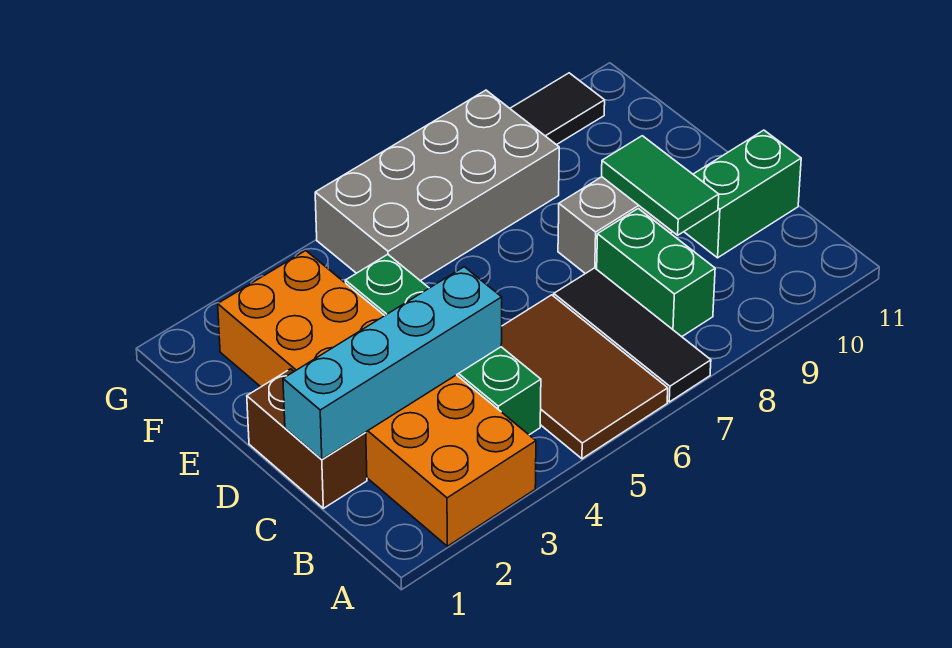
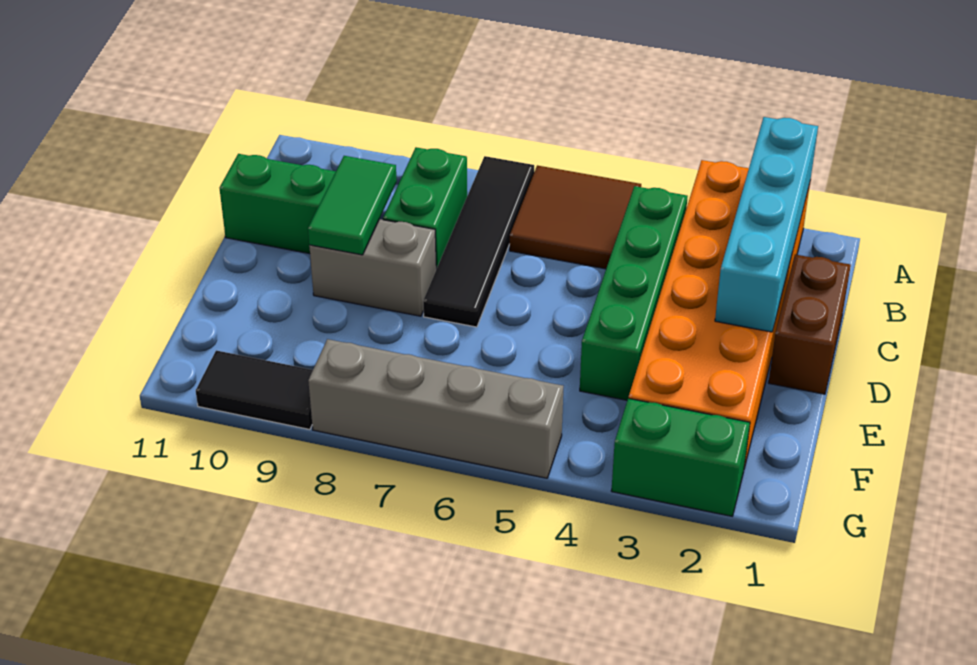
brown tile A5:C6 level 1 -> brown tile A5:B6 level 1
black tile A7:C7 level 1 -> black tile A7:D7 level 1
cyan brick C1:C4 level 2 -> cyan brick A2:D2 level 2
grey brick F5:G8 level 1 -> grey brick G5:G8 level 1
none -> green brick G2:G3 level 1

